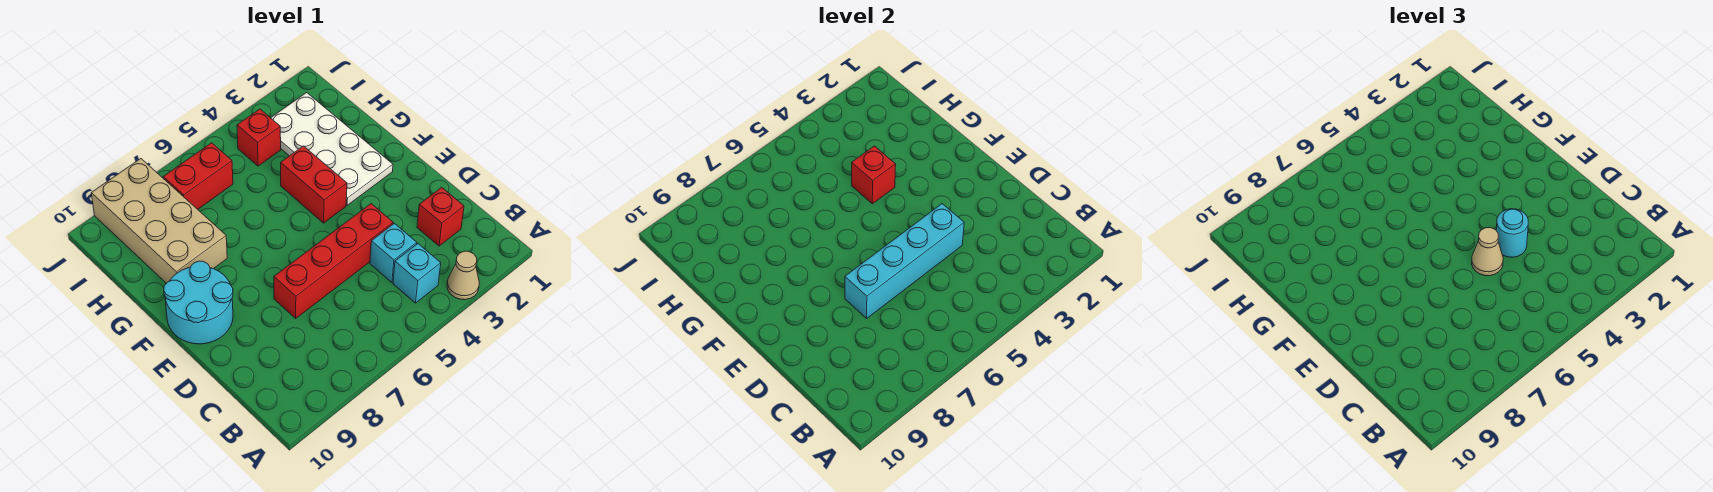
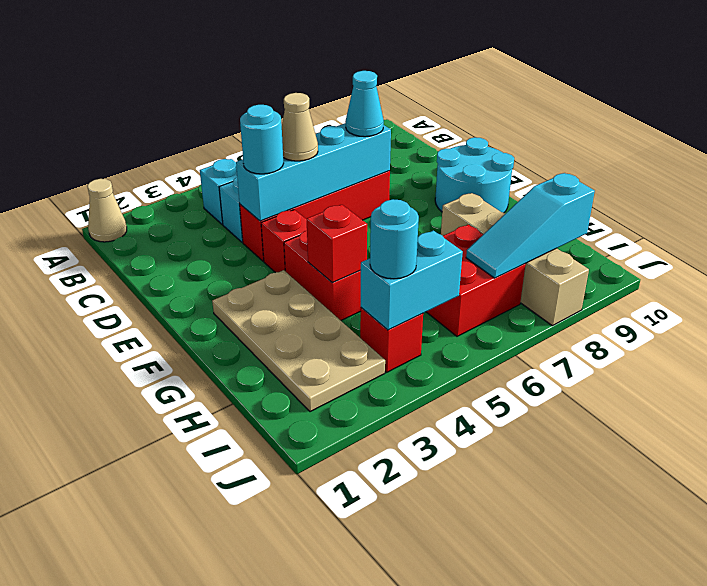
tan cone A3 level 1 -> tan cone A1 level 1
red brick C2 level 1 -> red brick E4 level 1
none -> cyan cone D7 level 3
white plate F2:I3 level 1 -> tan plate F2:I3 level 1
tan brick G8:J9 level 1 -> tan brick G8:J8 level 1
none -> cyan brick I4:I5 level 2
none -> cyan round brick I4 level 3
red brick I6:I7 level 1 -> red brick H6:I7 level 1
none -> cyan slope I7:I9 level 2 top 9

